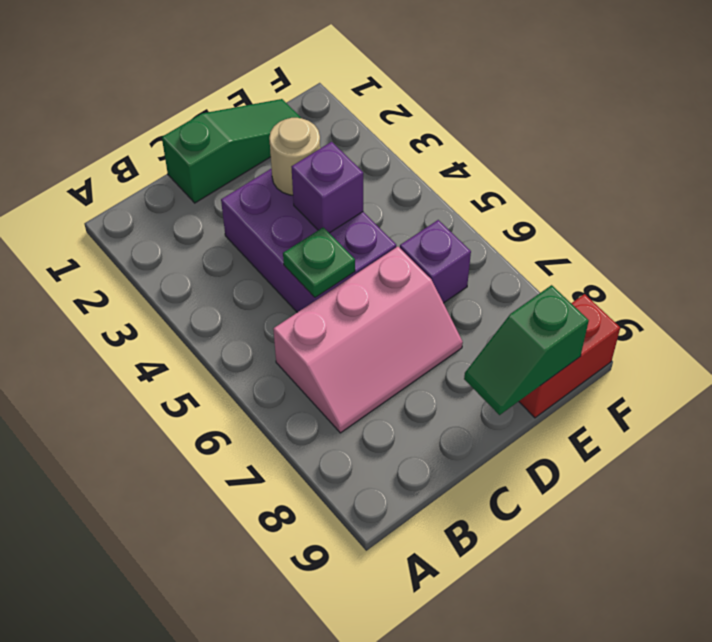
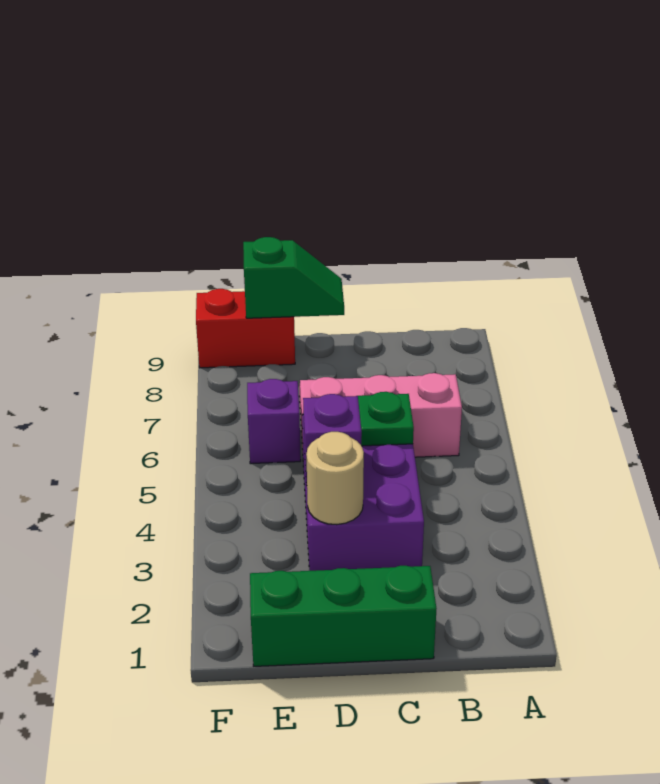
green slope C1:E1 level 1 top C -> green brick C1:E1 level 1

